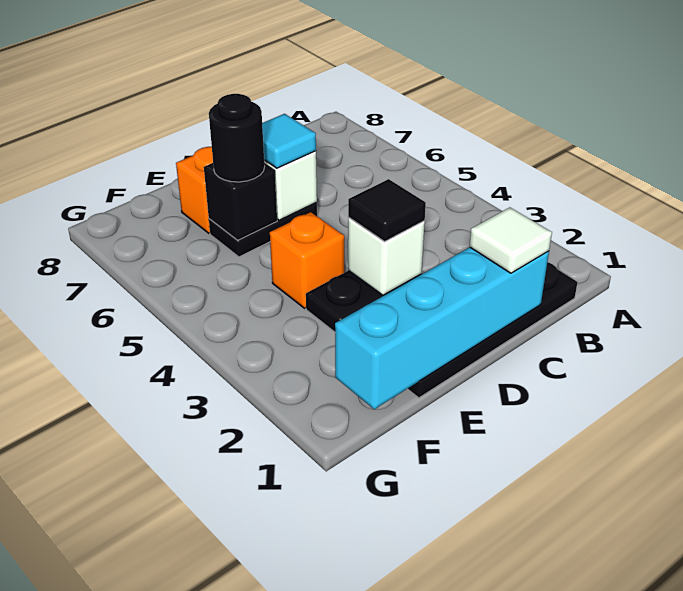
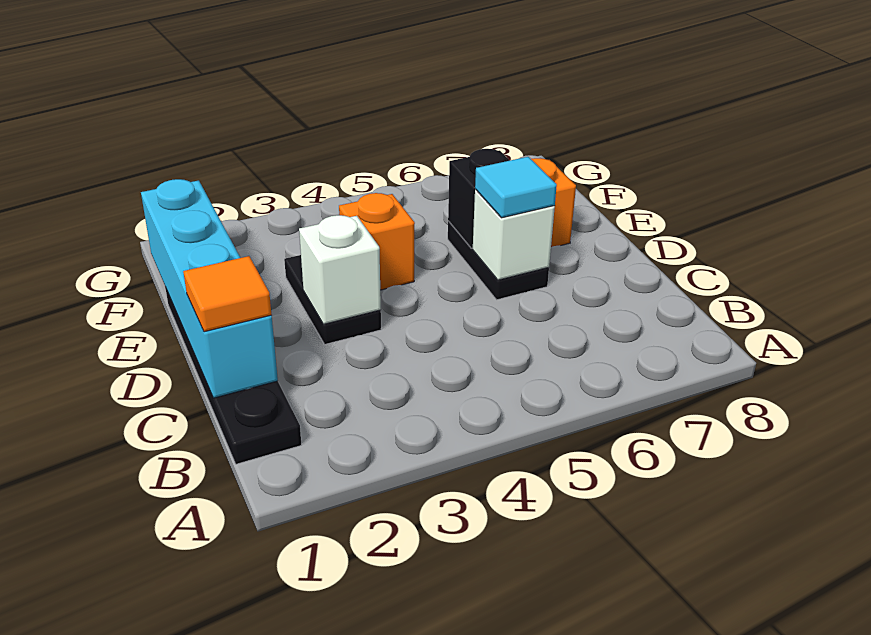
white tile C1 level 3 -> orange tile C1 level 3
black tile D3 level 3 -> none
black round brick E6 level 3 -> none

